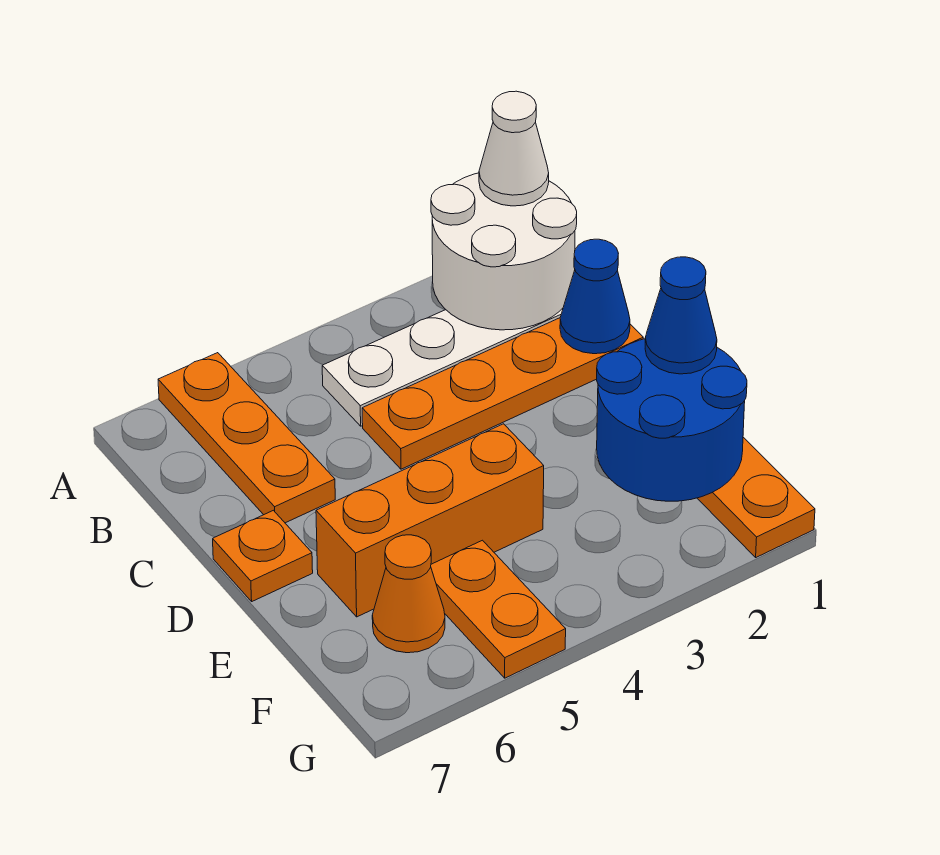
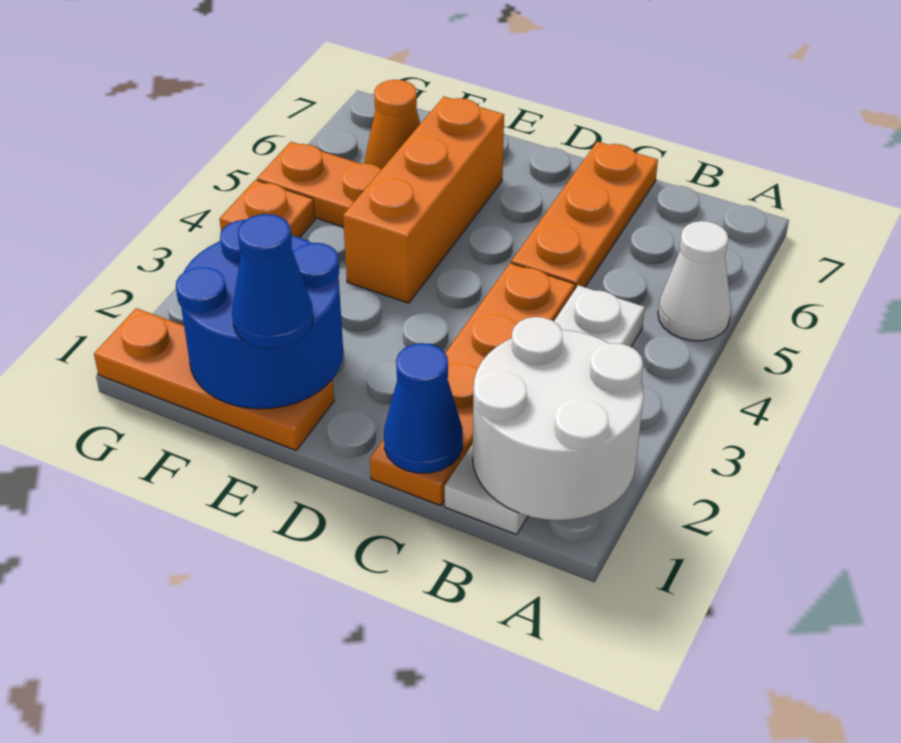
white cone A1 level 3 -> white cone A5 level 1
orange plate A6:C6 level 1 -> orange plate C5:C7 level 1
orange plate D7 level 1 -> orange plate G4 level 1

